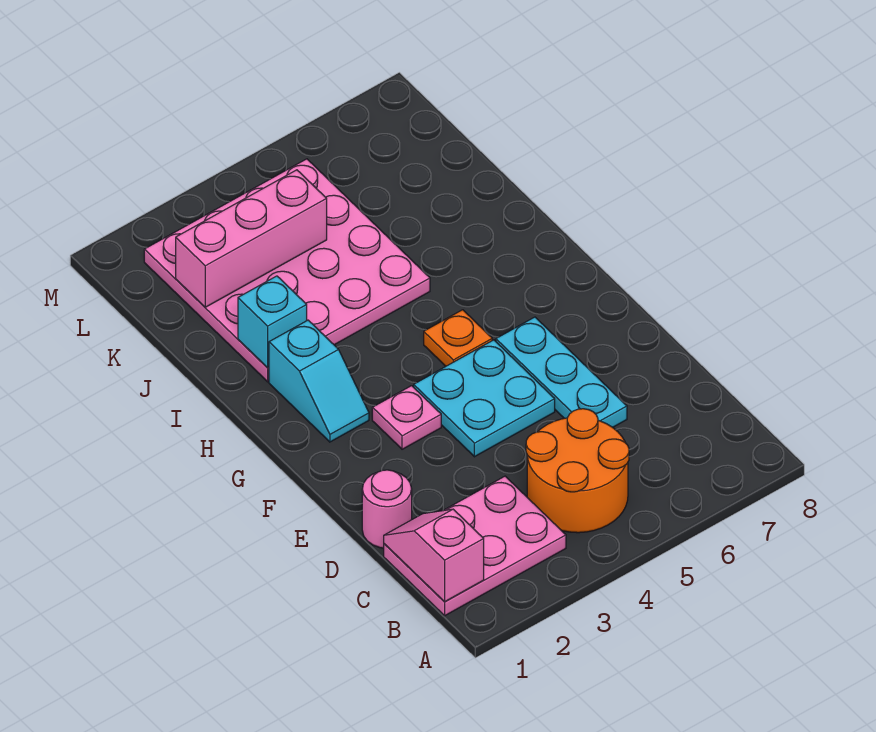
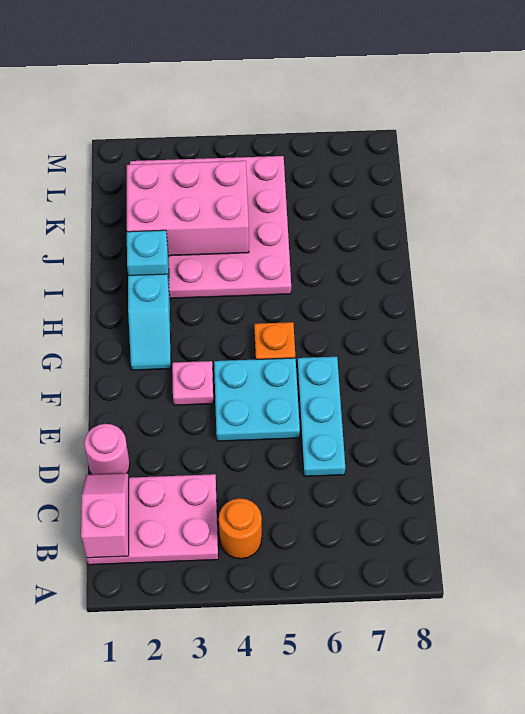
orange round brick B4:C5 level 1 -> orange round brick B4 level 1
pink brick K2:K4 level 2 -> pink brick J2:K4 level 2

